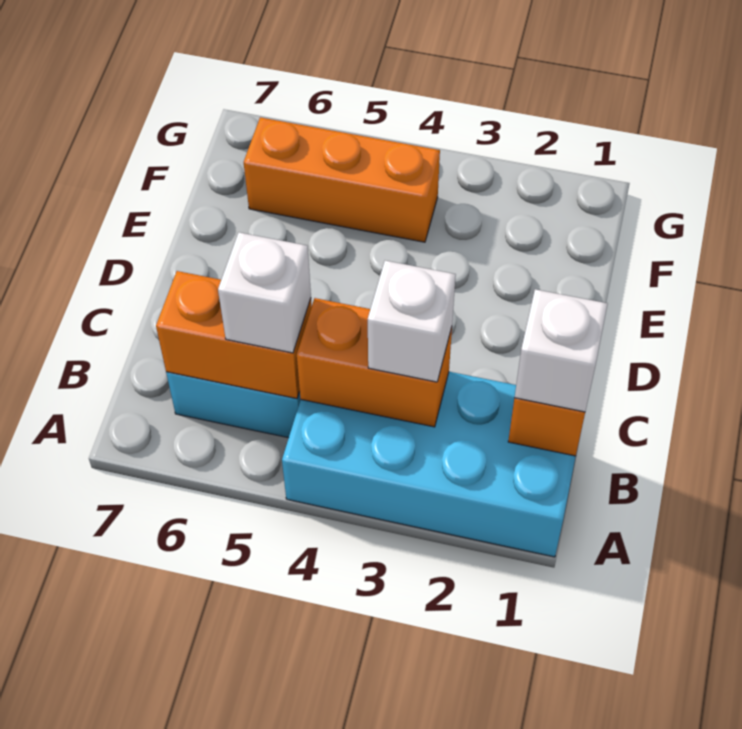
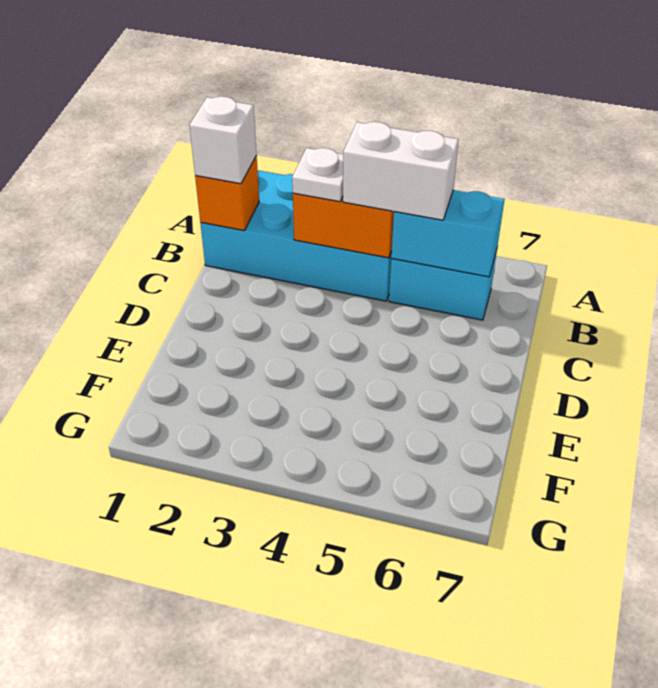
white brick B3 level 3 -> white plate B3 level 3
orange brick B5:B6 level 2 -> cyan brick B5:B6 level 2
white brick B5 level 3 -> white brick B4:B5 level 3
orange brick F4:F6 level 1 -> none

